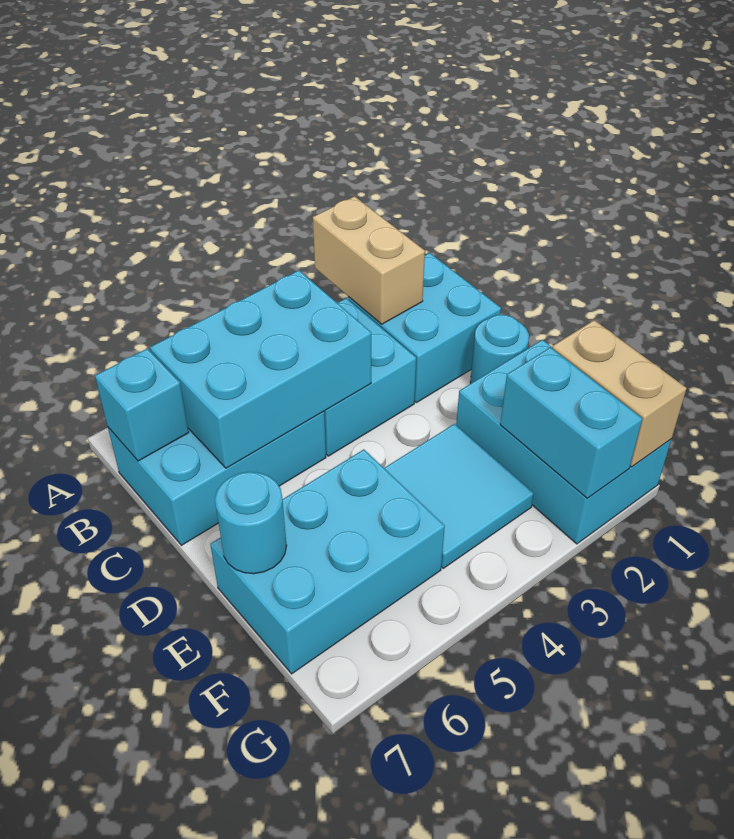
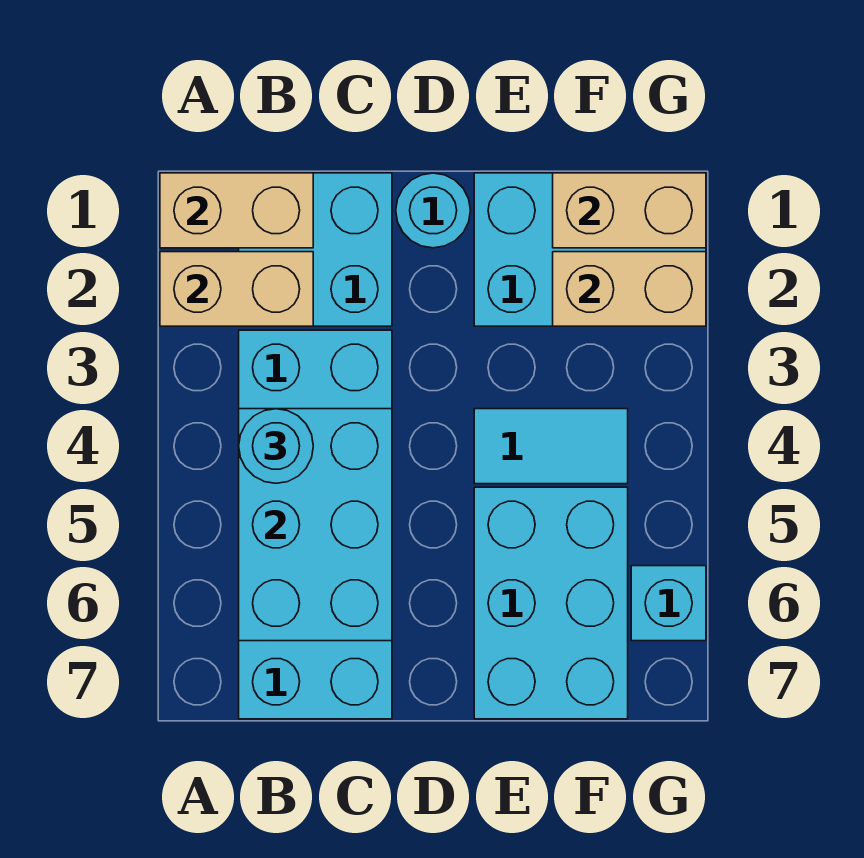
none -> tan brick A1:B1 level 2
cyan brick B7 level 2 -> cyan brick G6 level 1
cyan tile E3:F4 level 1 -> cyan tile E4:F4 level 1
cyan round brick E7 level 2 -> cyan round brick B4 level 3
cyan brick F2:G2 level 2 -> tan brick F2:G2 level 2

